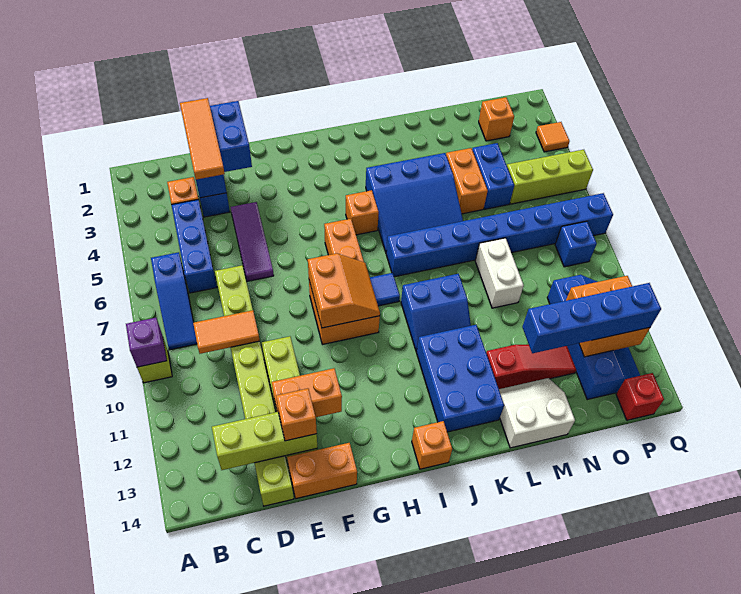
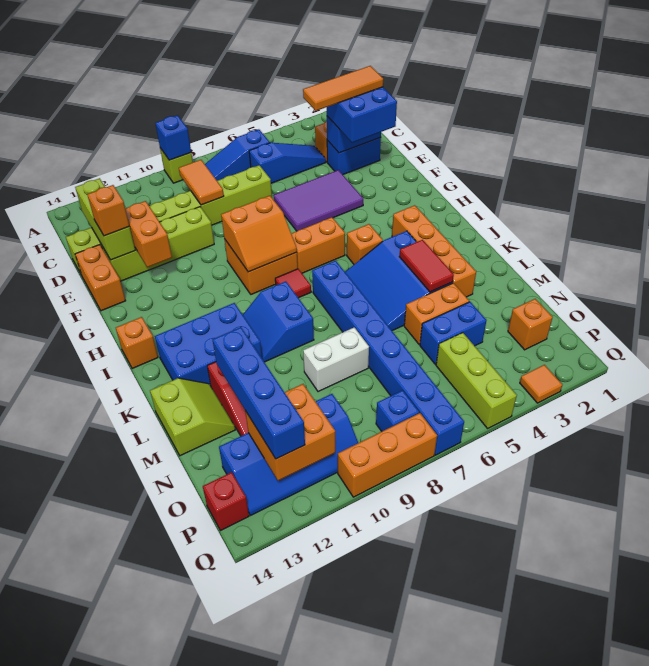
purple brick A9 level 2 -> blue brick A9 level 2
blue brick C4:C6 level 1 -> blue slope C4:C6 level 1 top 6
purple tile E4:E6 level 1 -> purple tile E4:F6 level 1
none -> orange brick I3:L3 level 1
blue tile I8 level 1 -> red tile I8 level 1
none -> red tile K4:L4 level 2
white slope L13:M14 level 1 top 14 -> lime slope L13:M14 level 1 top 14
none -> orange brick Q8:Q10 level 1

